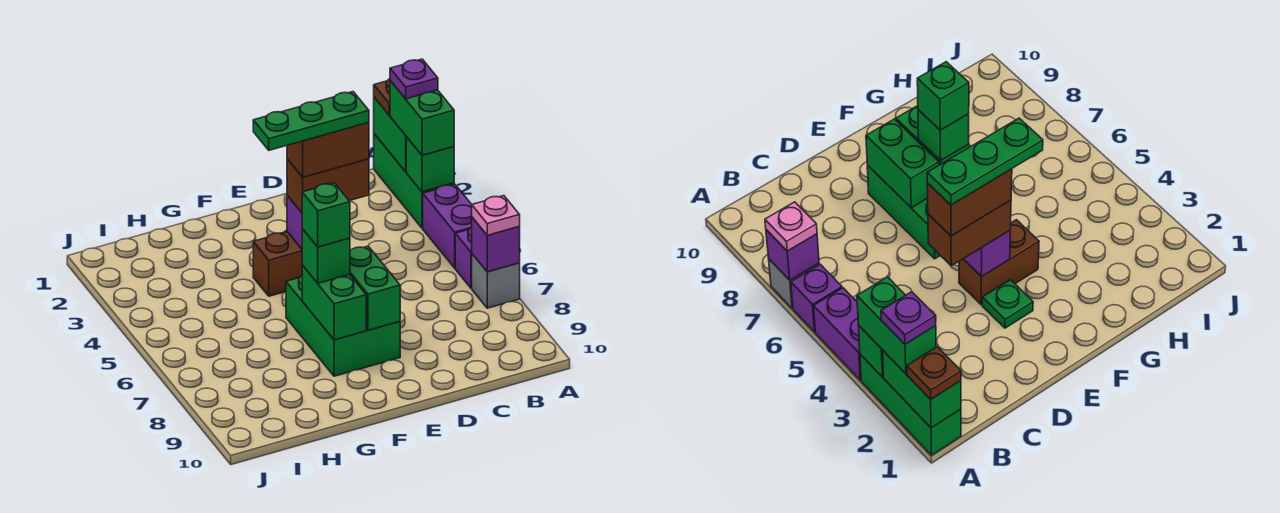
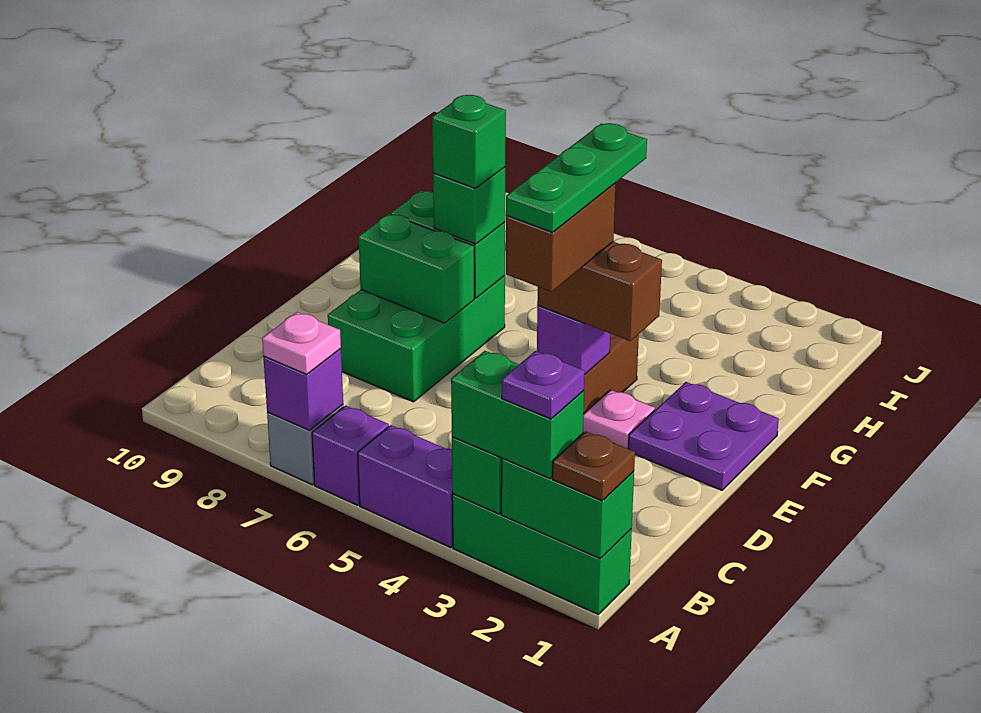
brown brick D4:E4 level 3 -> brown brick E3:E4 level 3
none -> purple plate E1:F2 level 1
green plate E3 level 1 -> pink plate E3 level 1
green brick E6:F8 level 1 -> green brick D7:F8 level 1

